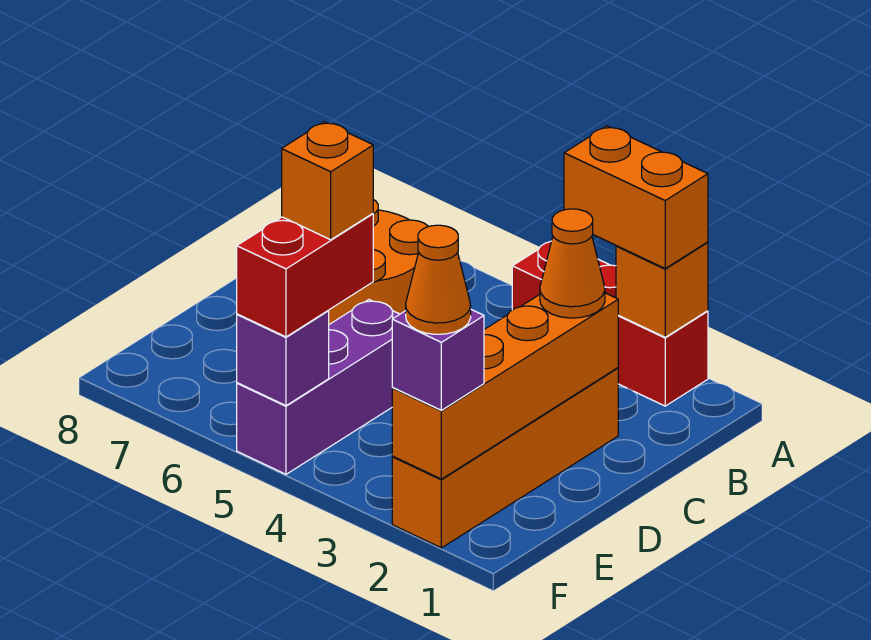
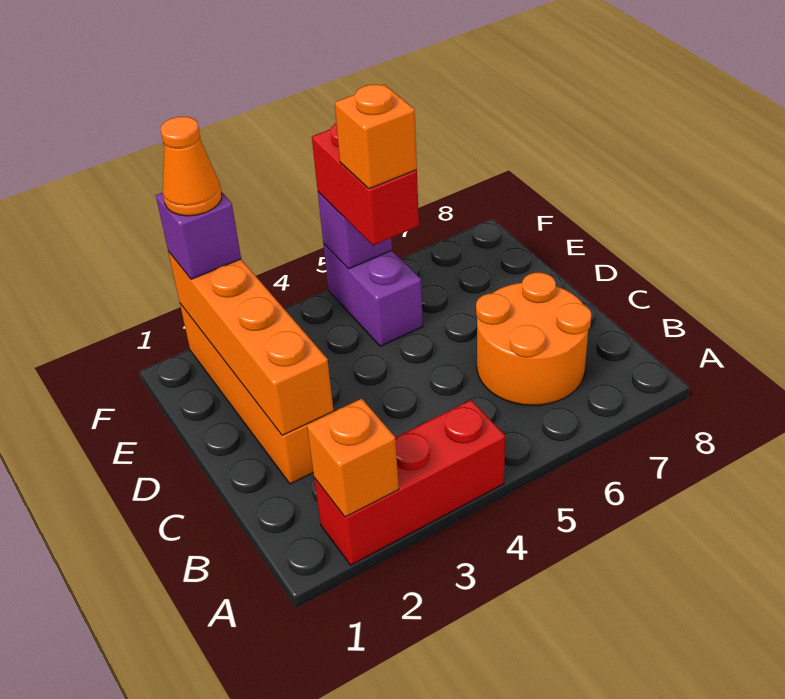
orange brick A2:A3 level 3 -> none
orange cone C2 level 3 -> none
purple brick D5:F5 level 1 -> purple brick E5:F5 level 1

